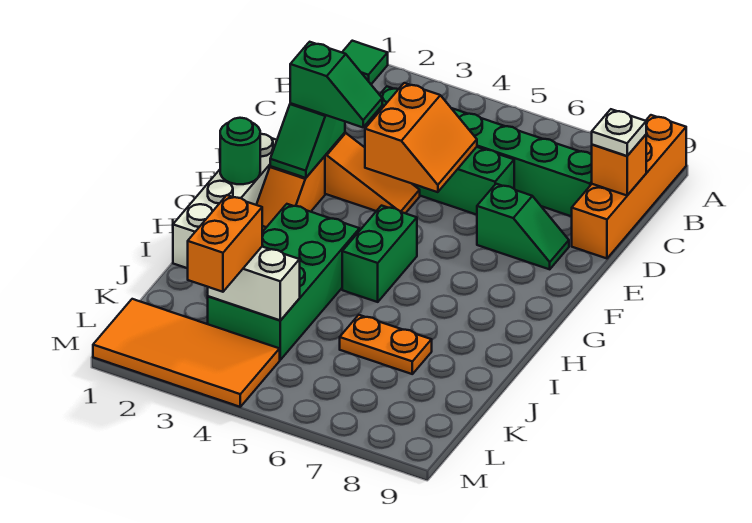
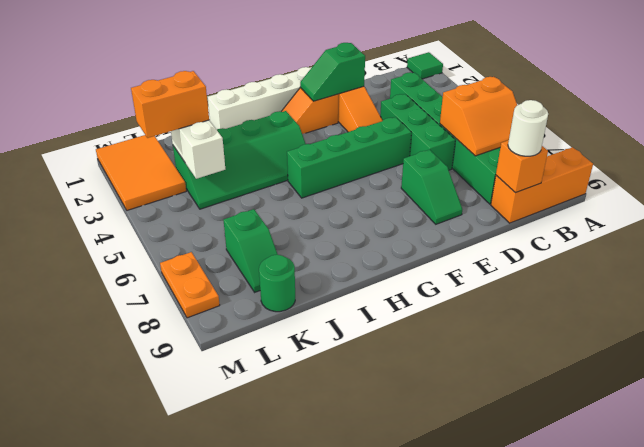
orange brick A9:D9 level 1 -> orange brick A9:C9 level 1
white plate C9 level 3 -> white round brick C9 level 3
orange slope D4:E5 level 2 top 4 -> orange slope B6:C7 level 2 top 6
green slope E2:E3 level 3 top 2 -> green slope K7:K8 level 1 top 7
green round brick G1 level 2 -> green round brick K9 level 1
green brick G5:H5 level 1 -> green brick E5:H5 level 1
green brick H3:K4 level 1 -> green slope H3:K4 level 1 top 3
orange plate J6:J7 level 1 -> orange plate M7:M8 level 1
orange tile L1:M4 level 1 -> orange tile L1:M3 level 1

